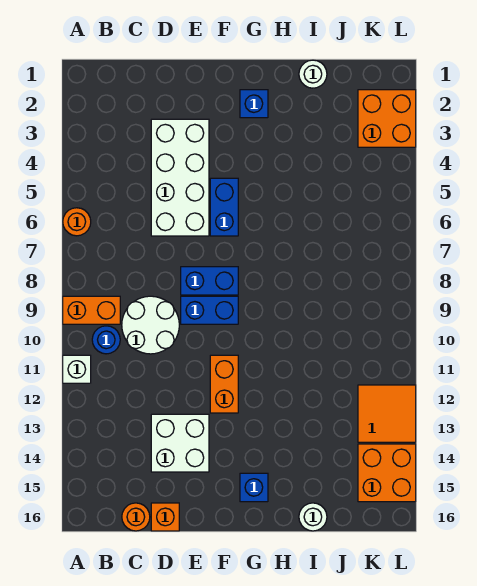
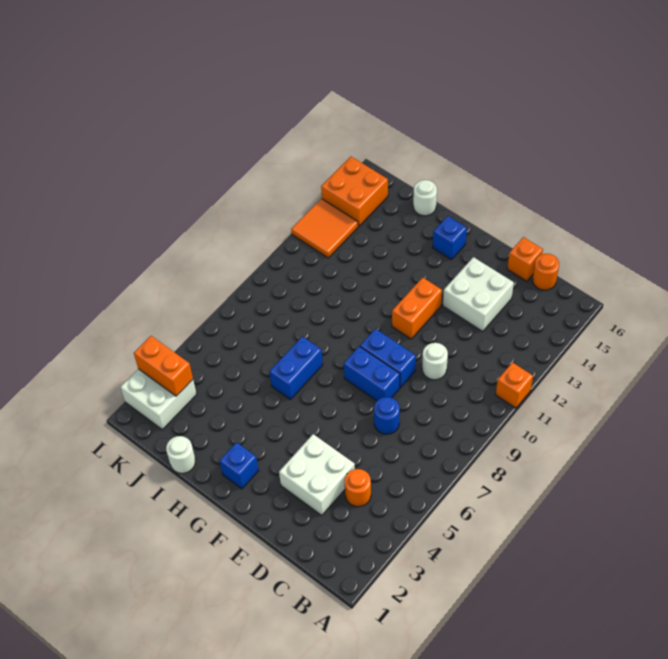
orange round brick A6 level 1 -> orange round brick C4 level 1
orange brick A9:B9 level 1 -> orange brick K3:L3 level 2
white brick A11 level 1 -> orange brick A11 level 1
blue round brick B10 level 1 -> blue round brick D7 level 1
white round brick C9:D10 level 1 -> white round brick D10 level 1
white brick D3:E6 level 1 -> white brick D3:E4 level 1
blue brick F5:F6 level 1 -> blue brick H6:H7 level 1
orange brick K2:L3 level 1 -> white brick K2:L3 level 1

